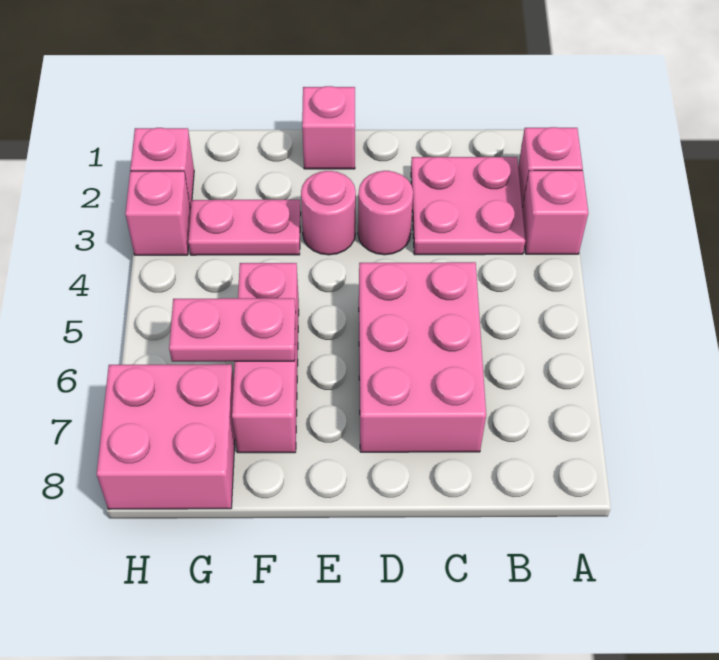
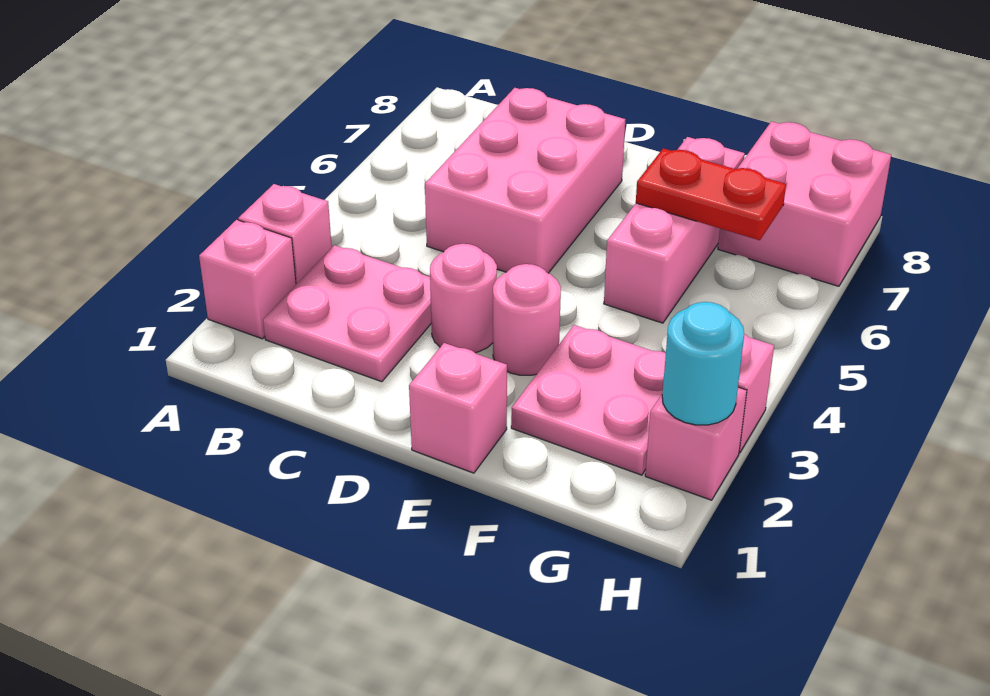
pink plate F3:G3 level 1 -> pink plate F2:G3 level 1
pink plate F6:G6 level 2 -> red plate F6:G6 level 2
none -> cyan round brick H2 level 2

